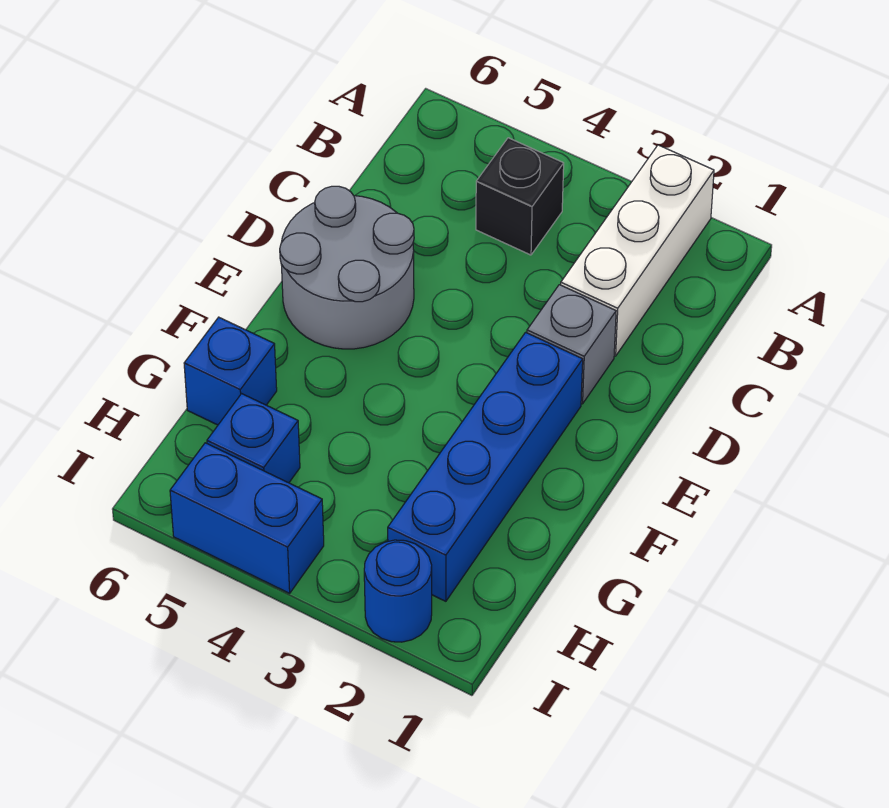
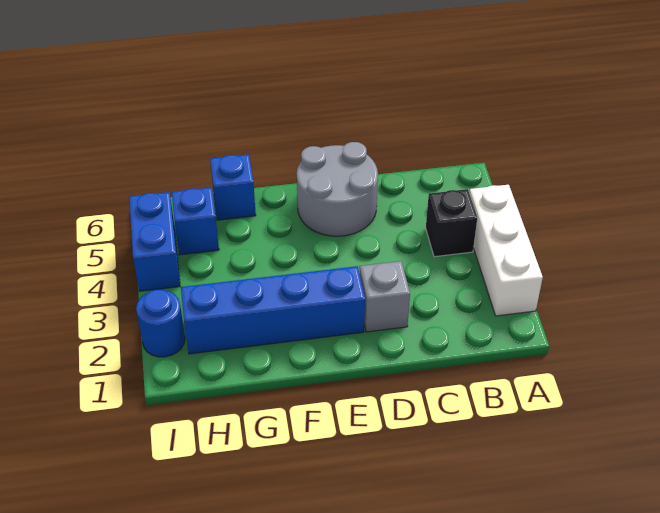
white brick A2:C2 level 1 -> white brick A2:A4 level 1

